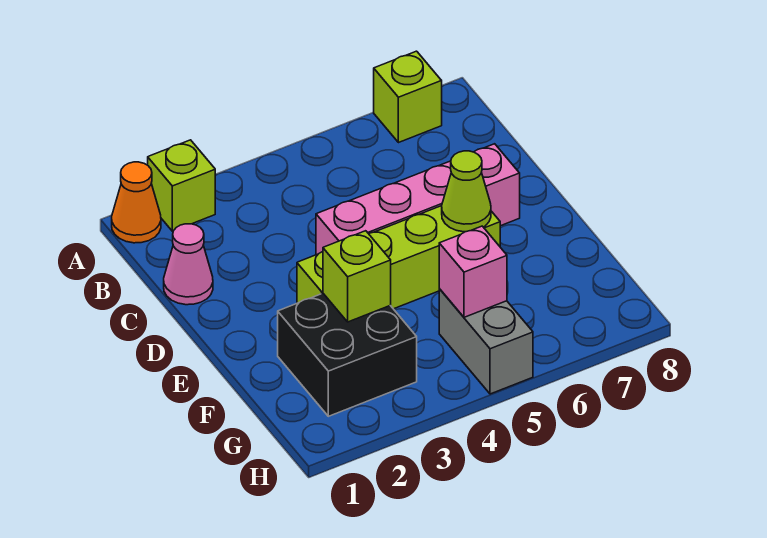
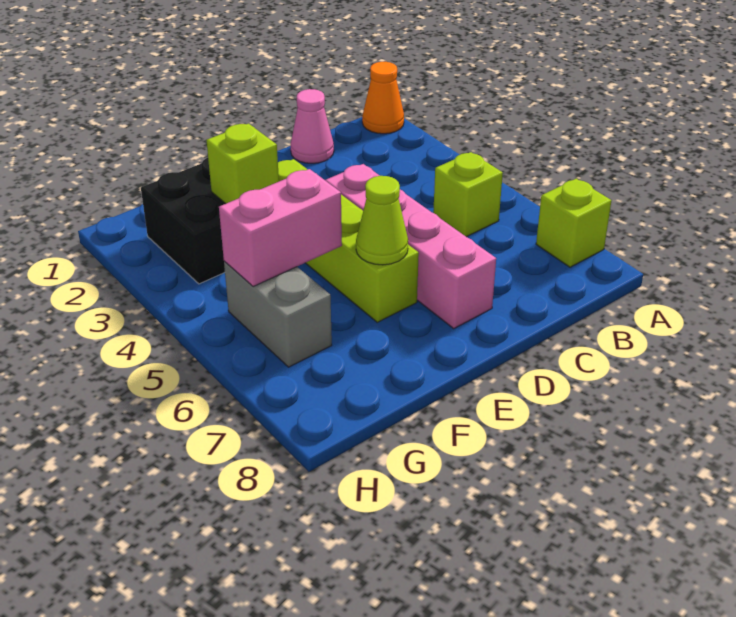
lime brick A2 level 1 -> lime brick B5 level 1
grey brick G5:H5 level 1 -> grey brick G5:G6 level 1
pink brick G5 level 2 -> pink brick F5:G5 level 2

